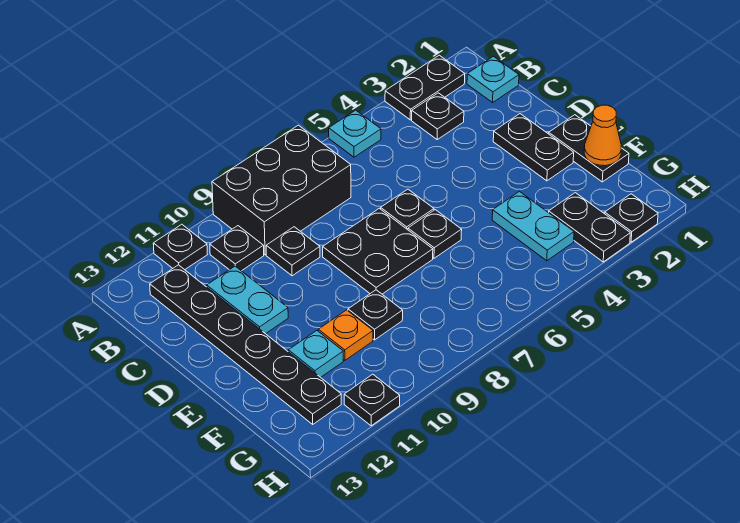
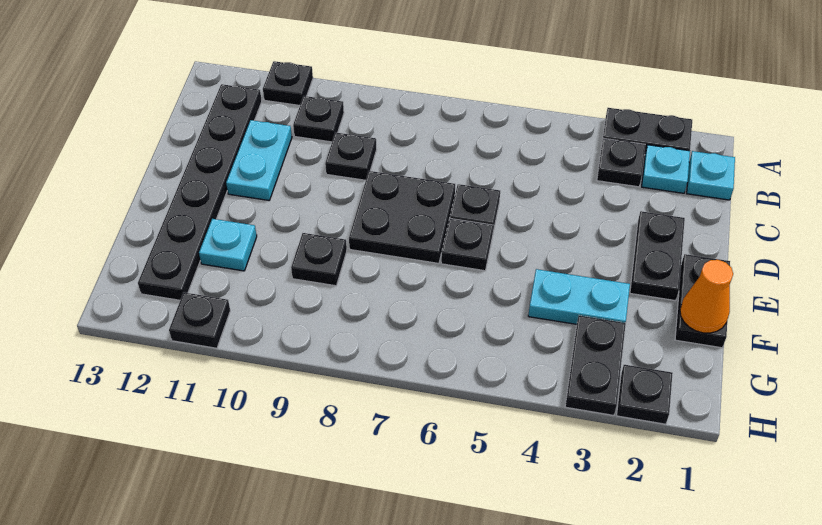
cyan plate A5 level 1 -> cyan plate B2 level 1
black brick A7:B9 level 1 -> none
cyan plate F4:G4 level 1 -> cyan plate F3:F4 level 1
orange plate F10 level 1 -> none

